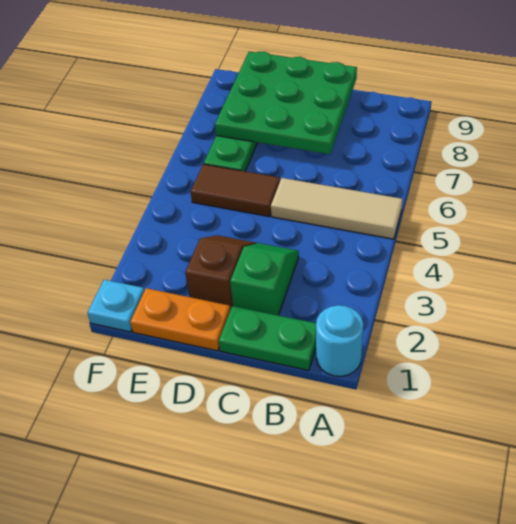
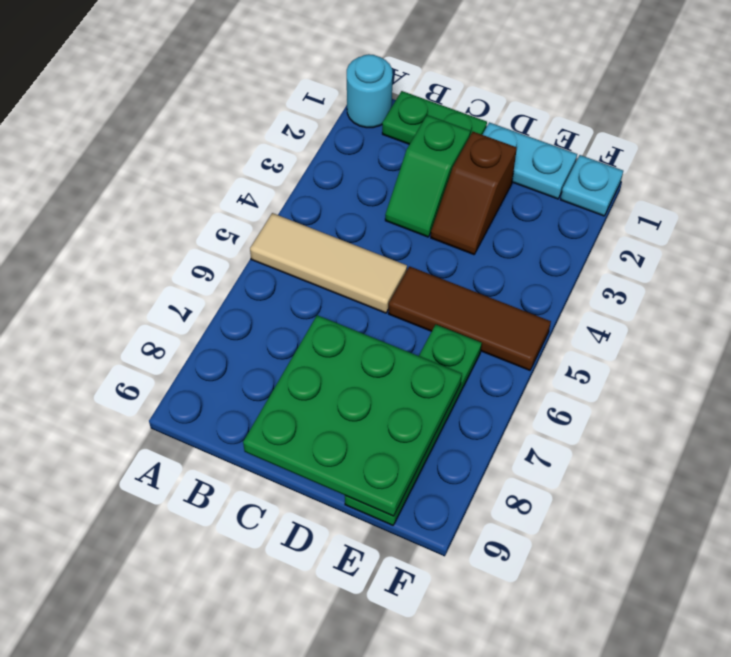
orange plate D1:E1 level 1 -> cyan plate D1:E1 level 1
brown tile D5:E5 level 1 -> brown tile D5:F5 level 1

